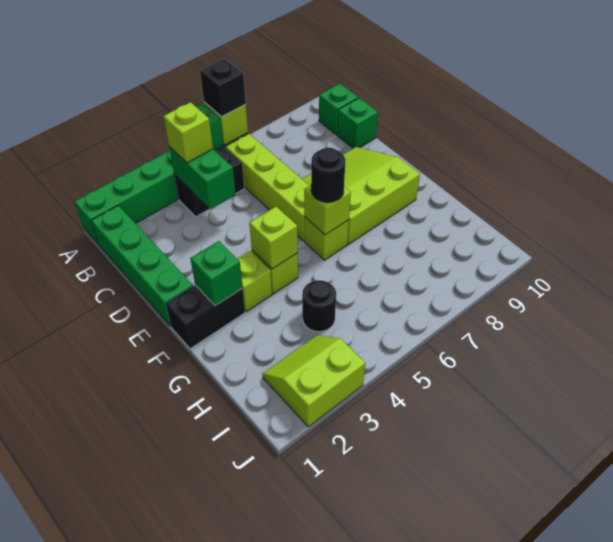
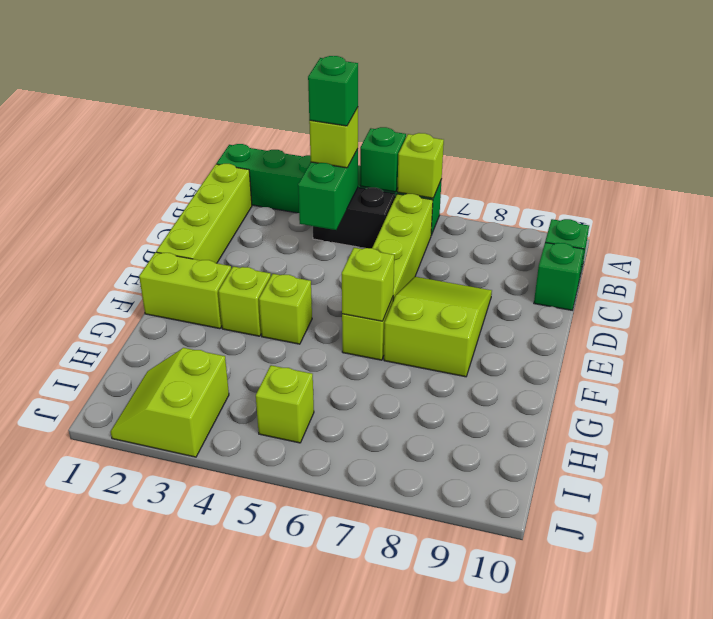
black brick A6 level 3 -> none
green brick B1:E1 level 1 -> lime brick B1:E1 level 1
lime slope D7:F9 level 1 top F -> lime slope D7:F8 level 1 top F
black brick F1:F2 level 1 -> lime brick F1:F2 level 1
green brick F2 level 2 -> green brick B4 level 4
lime brick F4 level 2 -> lime brick I5 level 1
black round brick F6 level 3 -> none
black round brick H4 level 1 -> none
lime slope I2:J3 level 1 top J -> lime slope I2:J3 level 1 top 3

